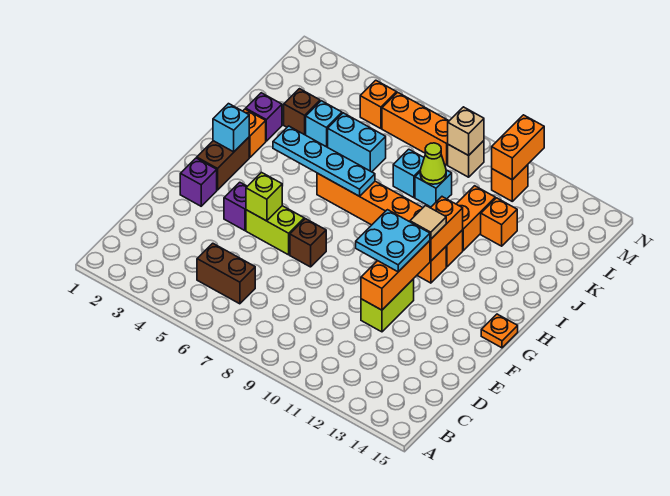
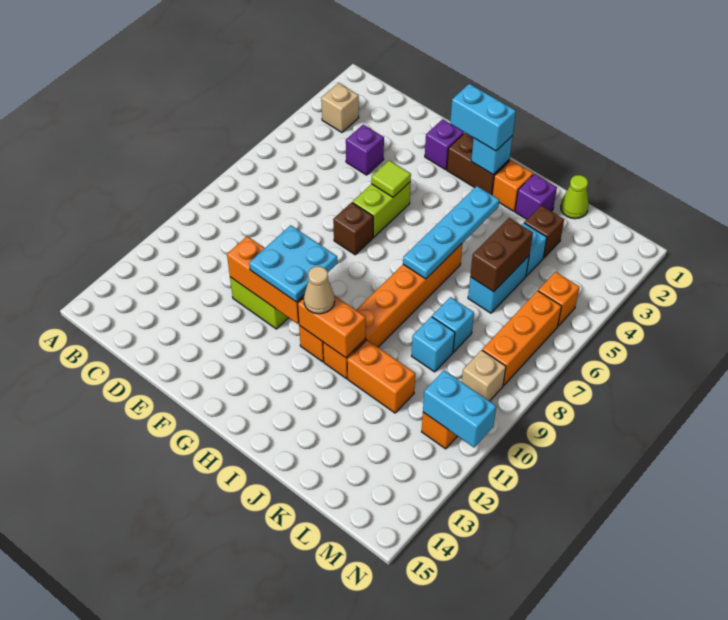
brown brick C5:C6 level 1 -> brown brick K5:K6 level 2
purple brick F4 level 1 -> purple brick D4 level 1
lime brick F5 level 2 -> lime tile F5 level 2
none -> cyan brick G2:H2 level 3
orange plate G15 level 1 -> none
tan tile H11 level 3 -> tan cone H11 level 3
lime cone K9 level 2 -> lime cone K1 level 1
orange brick K12 level 1 -> none
tan brick M9 level 2 -> tan brick B3 level 1
orange brick M11:N11 level 2 -> cyan brick M11:N11 level 2

